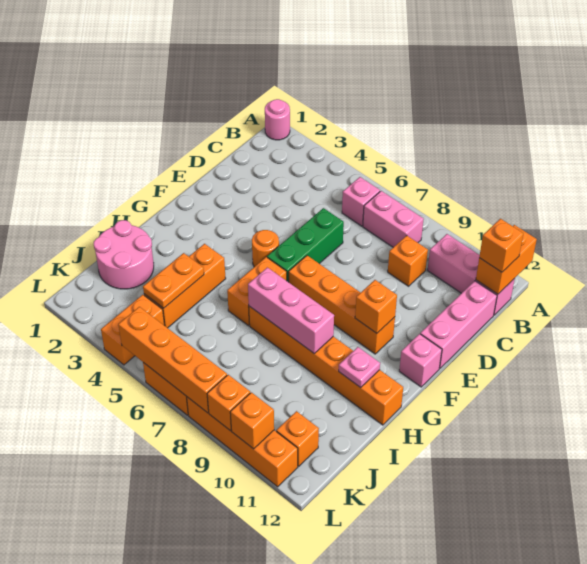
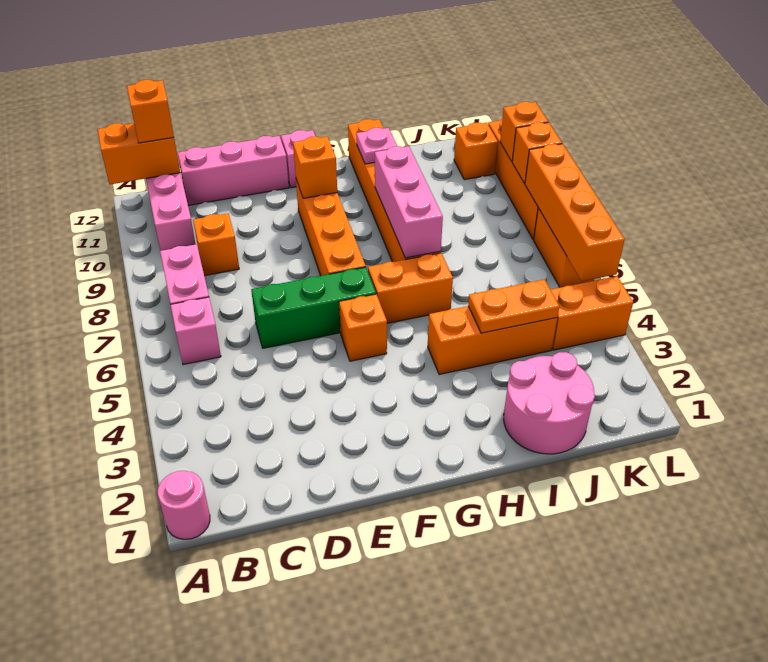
orange round brick F5 level 1 -> orange brick F5 level 1

